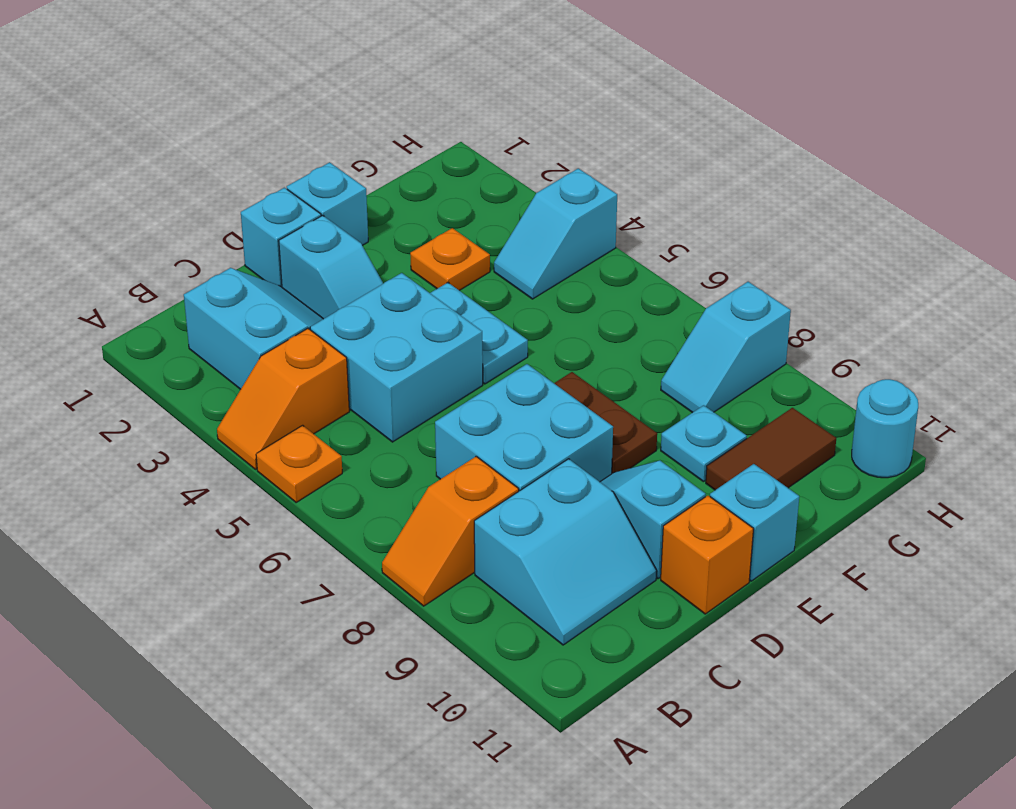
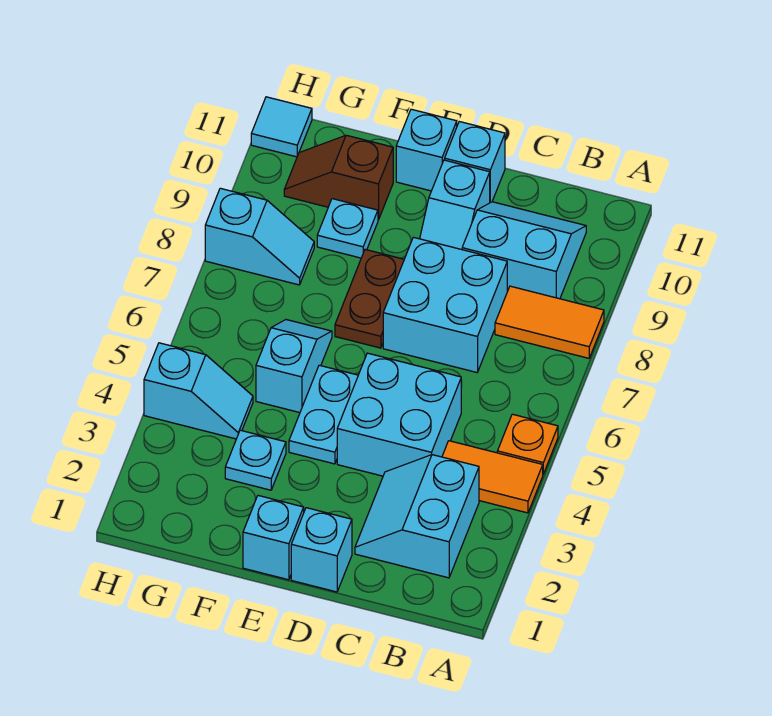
orange slope A4:B4 level 1 top B -> orange tile A4:B4 level 1
orange slope A8:B8 level 1 top B -> orange tile A8:B8 level 1
cyan slope D2:D3 level 1 top 2 -> cyan slope F5:F6 level 1 top 5
orange brick D11 level 1 -> cyan brick D11 level 1
orange plate F3 level 1 -> cyan plate F3 level 1
brown tile F10:G10 level 1 -> brown slope F10:G10 level 1 top F
cyan round brick H11 level 1 -> cyan tile H11 level 1

